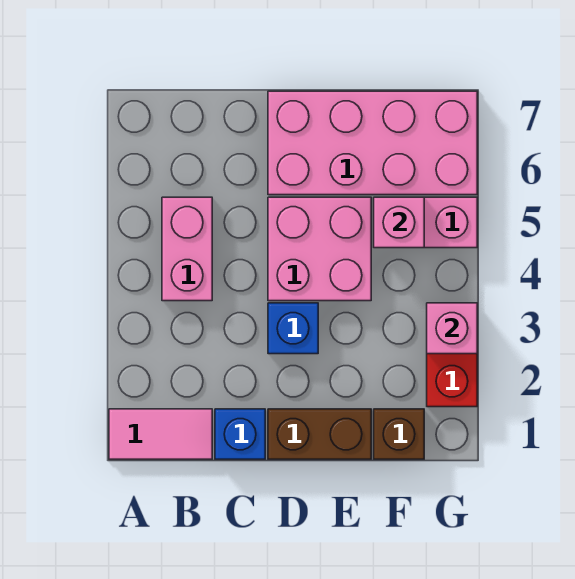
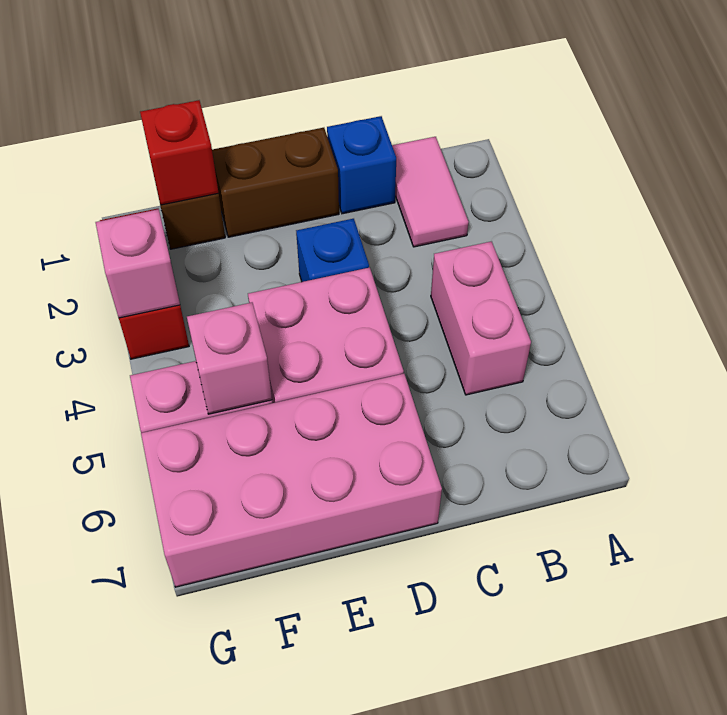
pink tile A1:B1 level 1 -> pink tile B1:B2 level 1
none -> red brick F1 level 2

